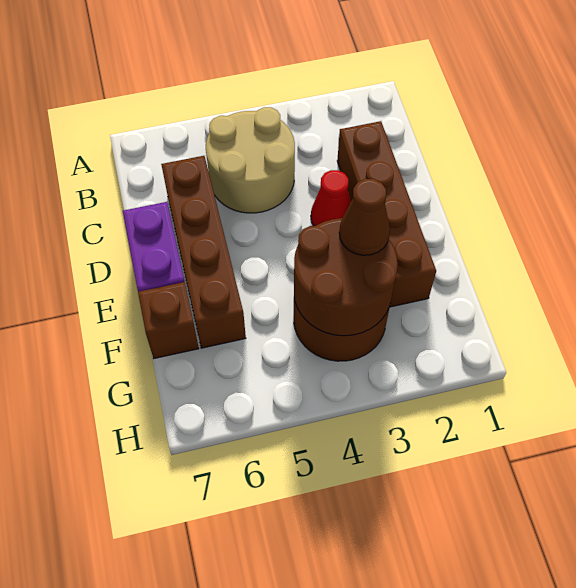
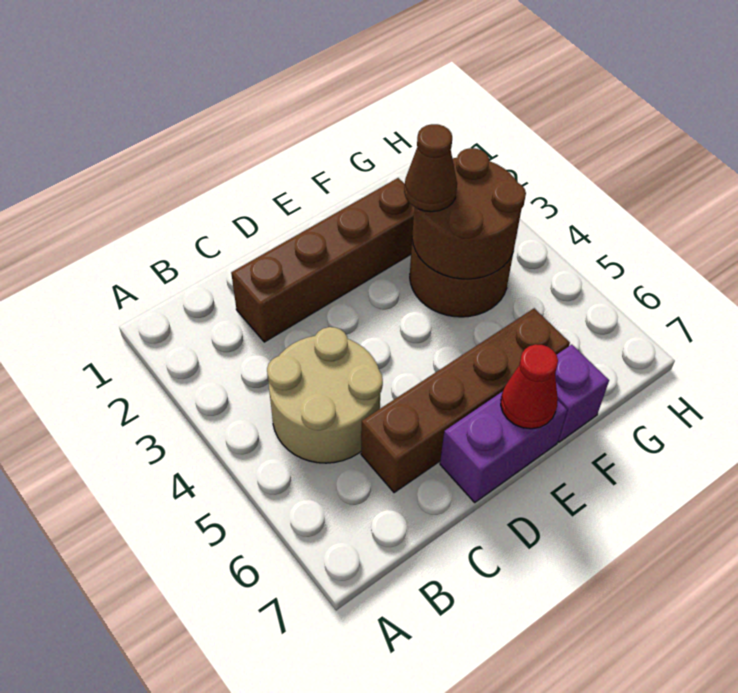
red cone D3 level 1 -> red cone E7 level 2
brown brick F7 level 1 -> purple brick F7 level 1

